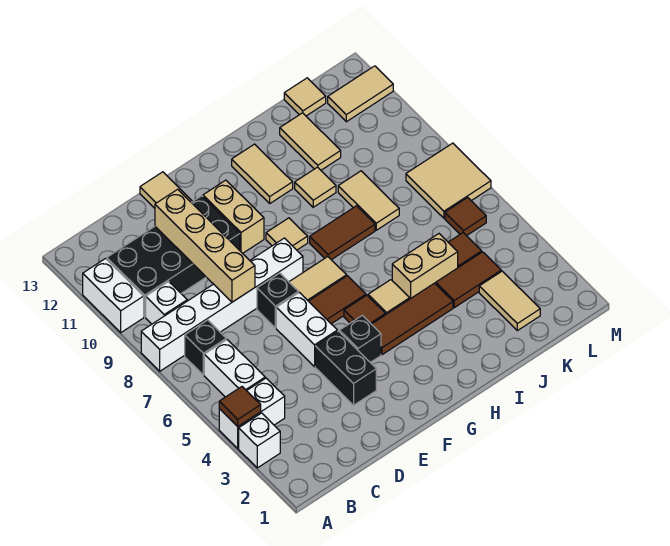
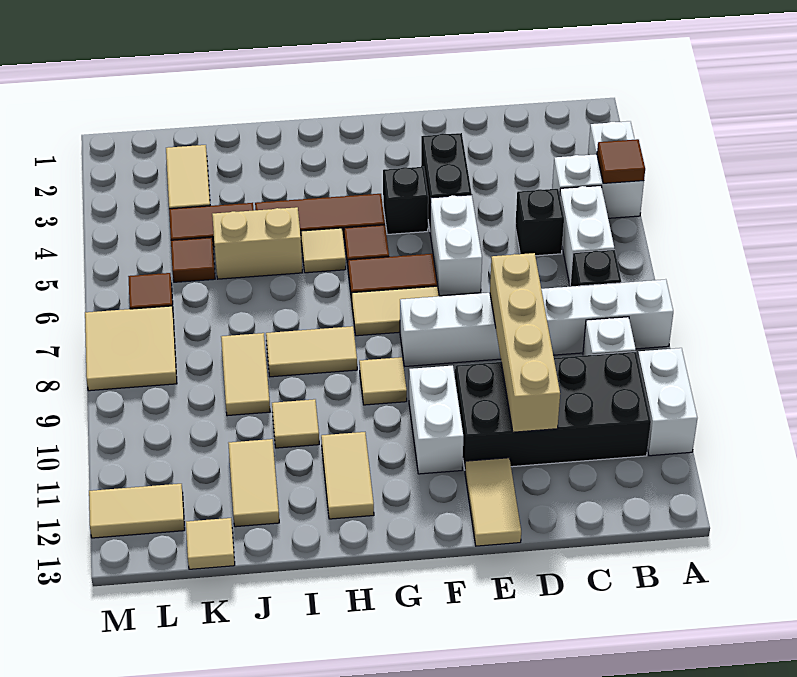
black brick E7 level 1 -> black brick C5 level 1
tan brick F10:F11 level 1 -> white brick F10:F11 level 1
brown tile H8:I8 level 1 -> tan tile H8:I8 level 1

